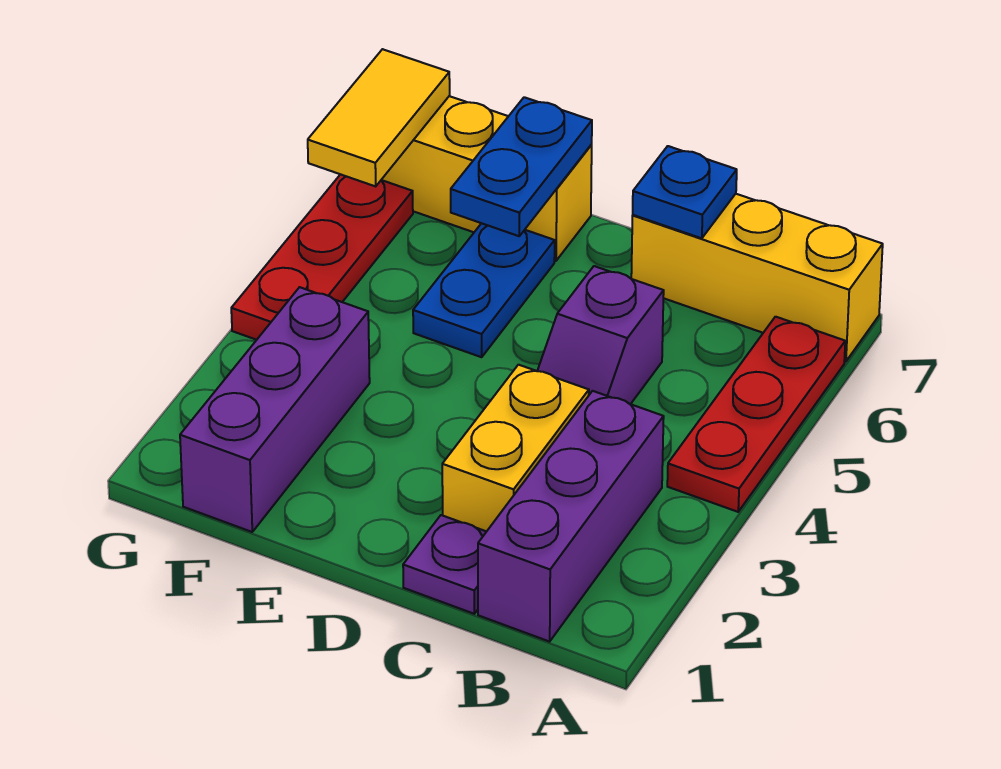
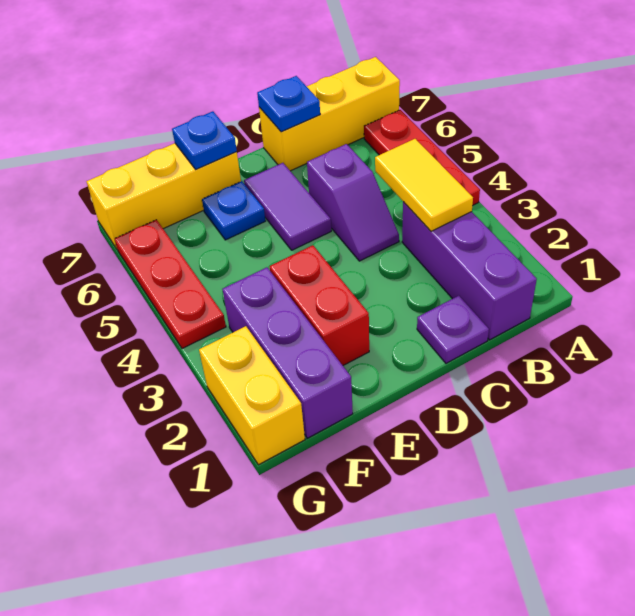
yellow brick C2:C3 level 1 -> yellow brick G1:G2 level 1
none -> purple tile D5:D6 level 1
none -> red brick E2:E3 level 1
blue plate E5:E6 level 1 -> blue plate E6 level 1
blue plate E6:E7 level 2 -> blue plate E7 level 2
yellow tile G6:G7 level 2 -> yellow tile B3:B4 level 2

